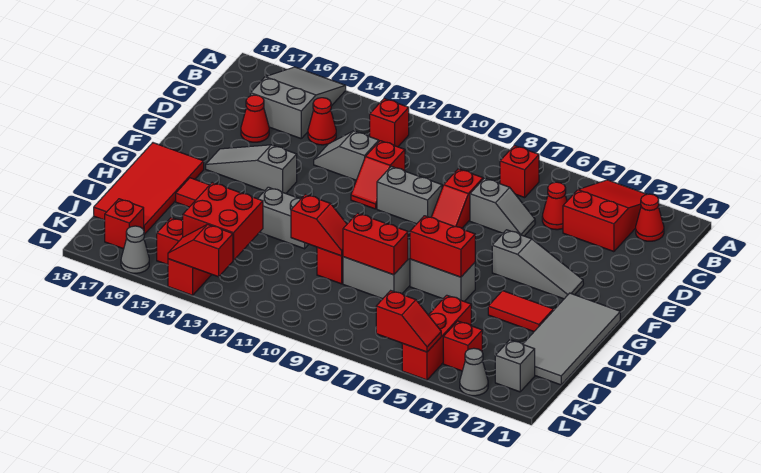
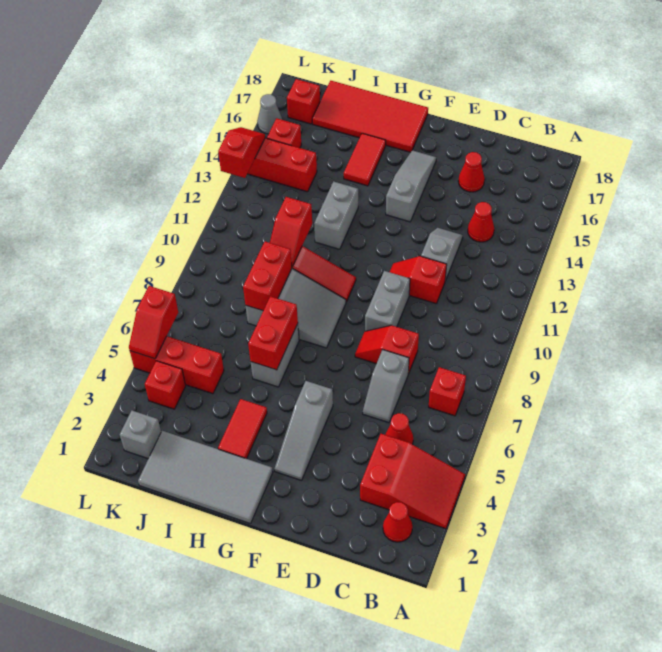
grey slope A15:C16 level 1 top C -> none
red brick B12 level 1 -> none
red brick J13:K14 level 2 -> none
grey cone L3 level 1 -> none

